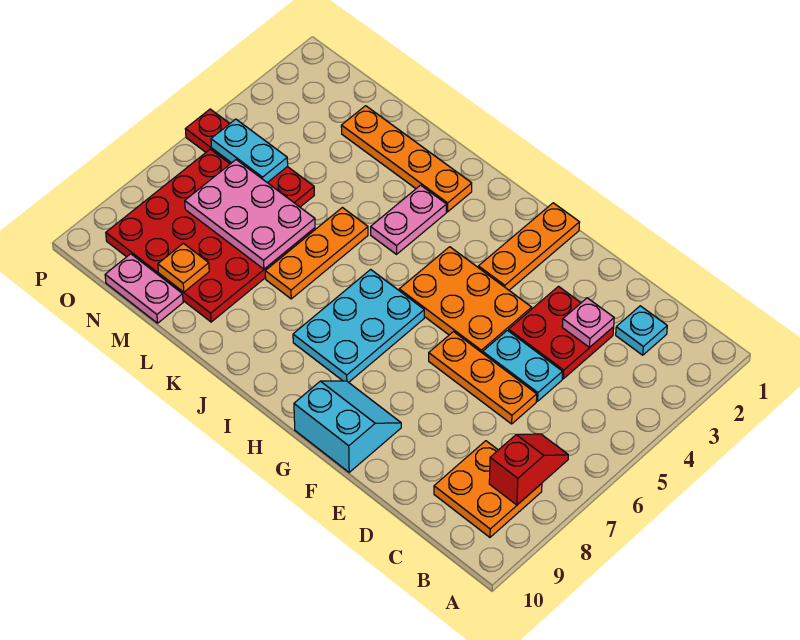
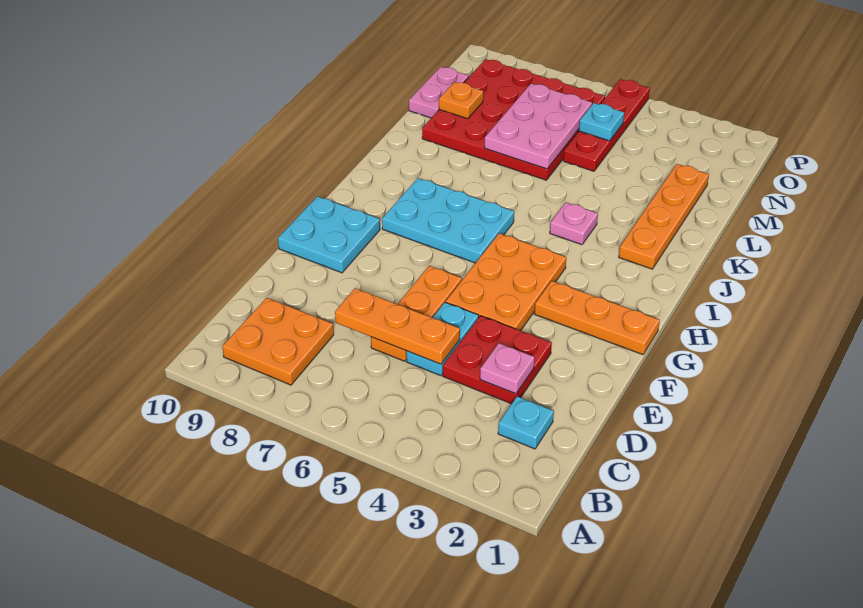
red slope B7:B8 level 2 top 8 -> none
cyan slope F9:G10 level 1 top 10 -> cyan plate F9:G10 level 1
pink plate J3:J4 level 1 -> pink plate J4 level 1
orange plate K5:K7 level 1 -> orange plate D5:D7 level 2
cyan plate N5:O5 level 2 -> cyan plate N5 level 2

